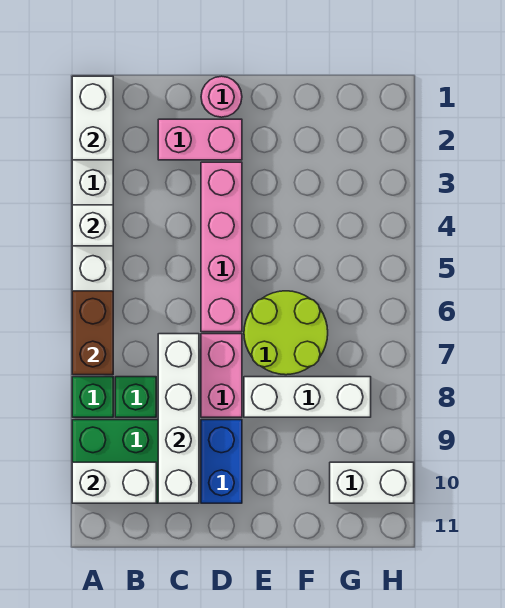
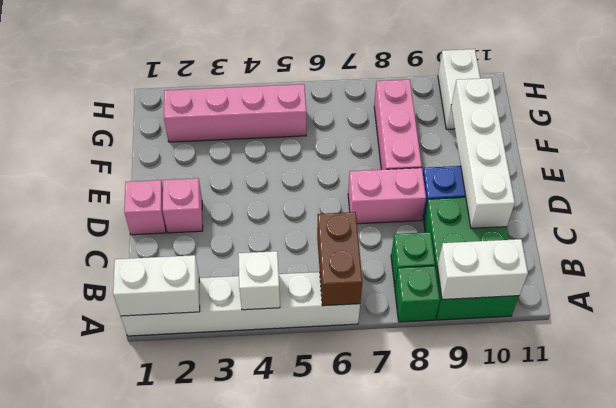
brown brick A6:A7 level 2 -> brown brick A6:B6 level 2
white brick A10:B10 level 2 -> white brick A9:A10 level 2
pink brick C2:D2 level 1 -> pink brick D2 level 1
white brick C7:C10 level 2 -> white brick C10:F10 level 2
pink round brick D1 level 1 -> pink brick D1 level 1
pink brick D3:D6 level 1 -> pink brick G2:G5 level 1
lime round brick E6:F7 level 1 -> none
white brick E8:G8 level 1 -> pink brick E8:G8 level 1

